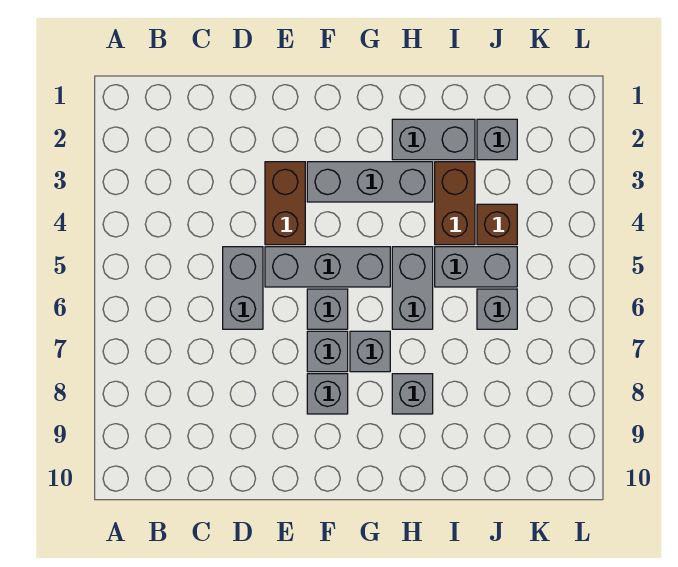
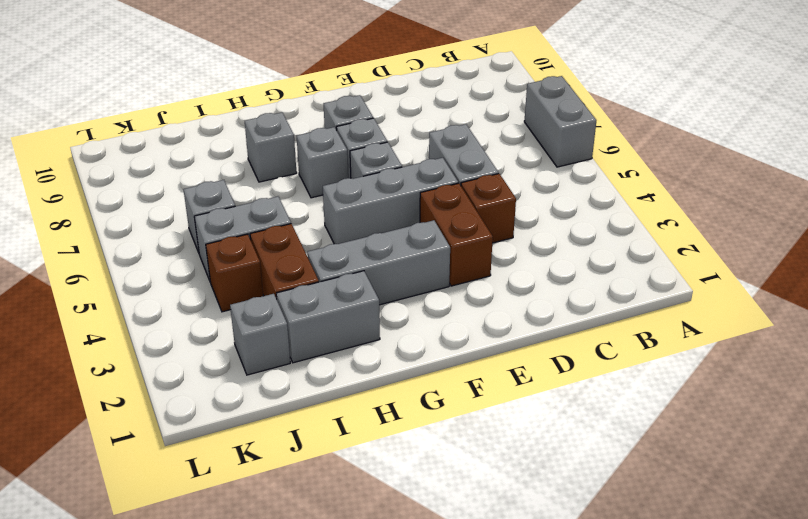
none -> brown brick D4 level 1
grey brick H5:H6 level 1 -> grey brick A6:A7 level 1

